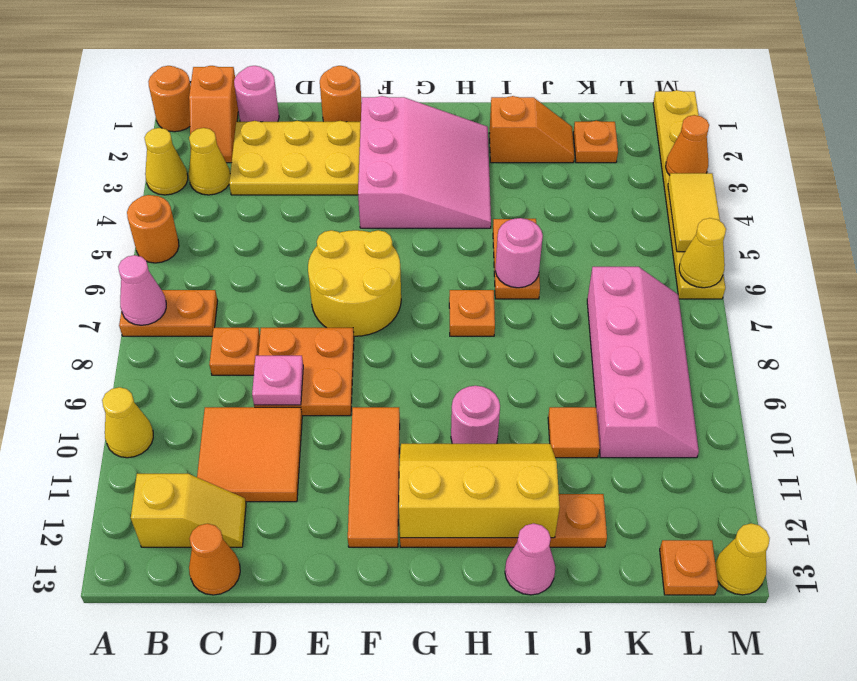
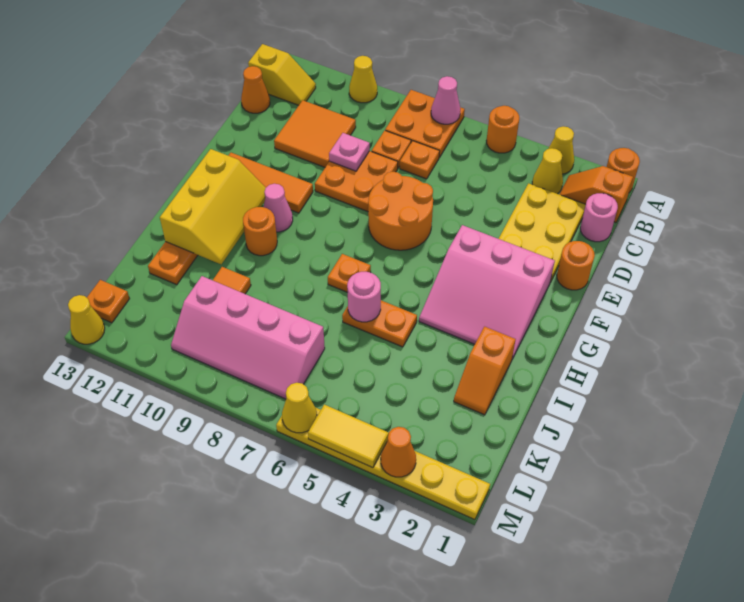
orange plate A7:B7 level 1 -> orange plate A7:B8 level 1
yellow slope B12:C12 level 1 top B -> yellow slope B12:B13 level 1 top 13
yellow round brick E6:F7 level 1 -> orange round brick E6:F7 level 1
pink round brick H10 level 1 -> orange round brick H10 level 1
pink cone I13 level 1 -> pink cone G10 level 1
orange plate K2 level 1 -> orange plate C7 level 1

